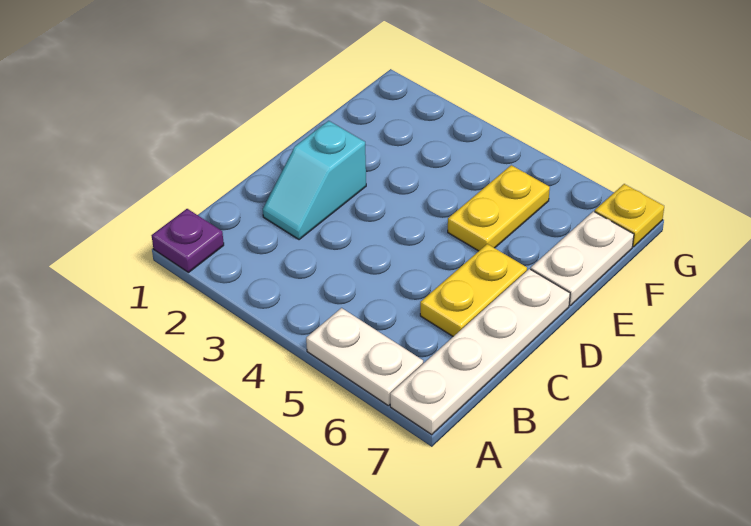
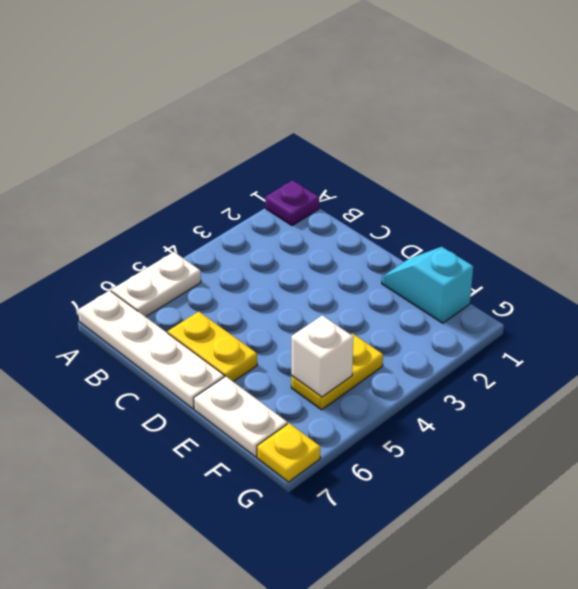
cyan slope C2:D2 level 1 top D -> cyan slope E1:F1 level 1 top F
yellow plate E5:F5 level 1 -> yellow plate F4:F5 level 1
none -> white brick F5 level 2

